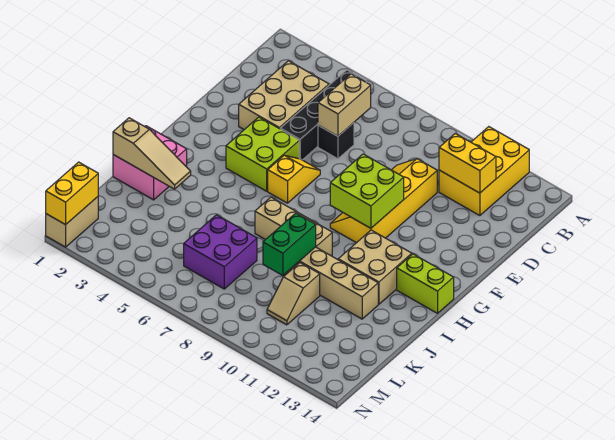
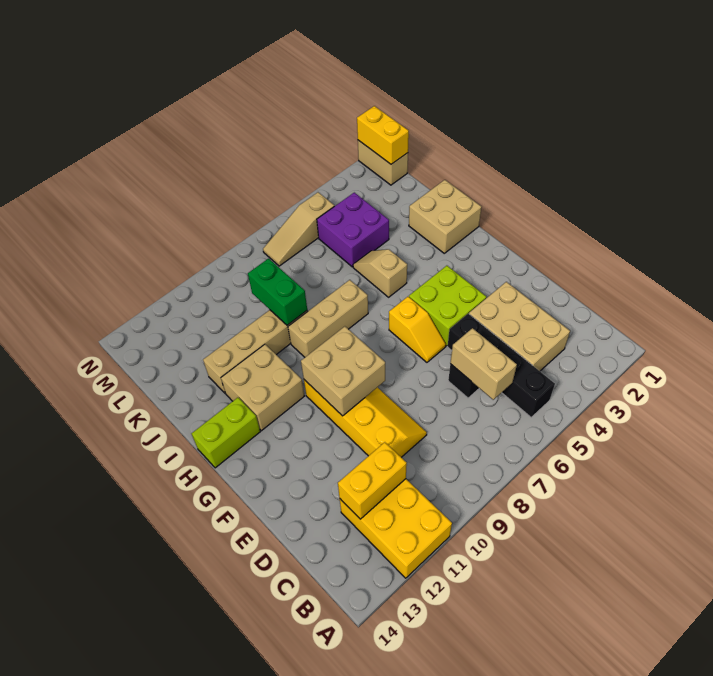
lime brick F9:G10 level 2 -> tan brick F9:G10 level 2
pink brick I1:J2 level 1 -> tan brick I1:J2 level 1
tan slope J1:J3 level 2 top 1 -> tan slope M5:M7 level 1 top 5
purple brick K6:L7 level 1 -> purple brick K4:L5 level 1
tan slope K10:L10 level 1 top K -> tan slope I5:J5 level 1 top I

